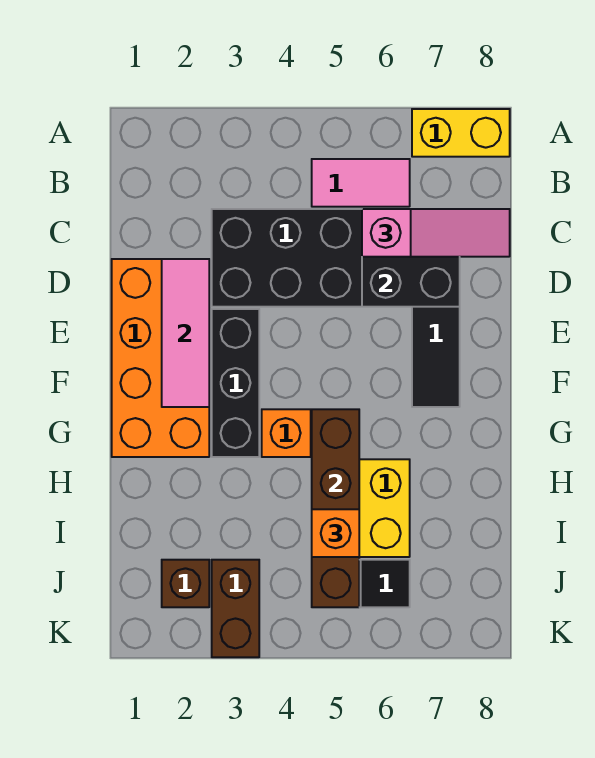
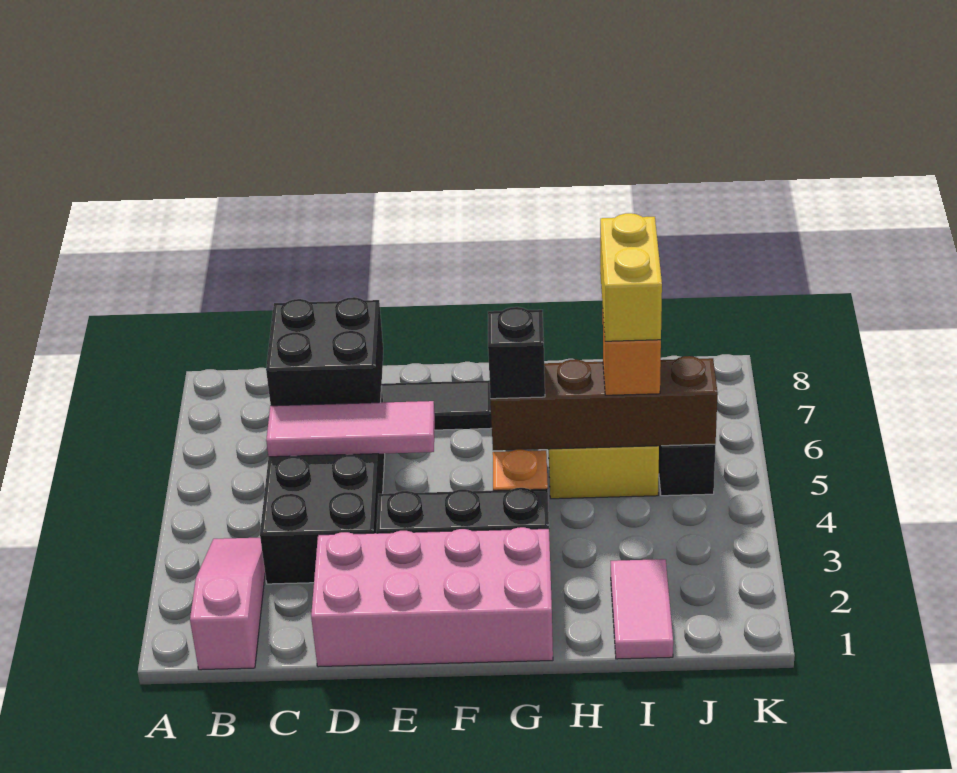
yellow brick A7:A8 level 1 -> yellow brick I5:I6 level 4
pink tile B5:B6 level 1 -> pink tile I1:I2 level 1
pink slope C6:C8 level 3 top 6 -> pink slope B1:B3 level 1 top 1
orange brick D1:G2 level 1 -> pink brick D1:G2 level 1
pink tile D2:F2 level 2 -> pink tile C5:E5 level 2
none -> black brick G5 level 3
brown brick J2 level 1 -> none
brown brick J3:K3 level 1 -> none

